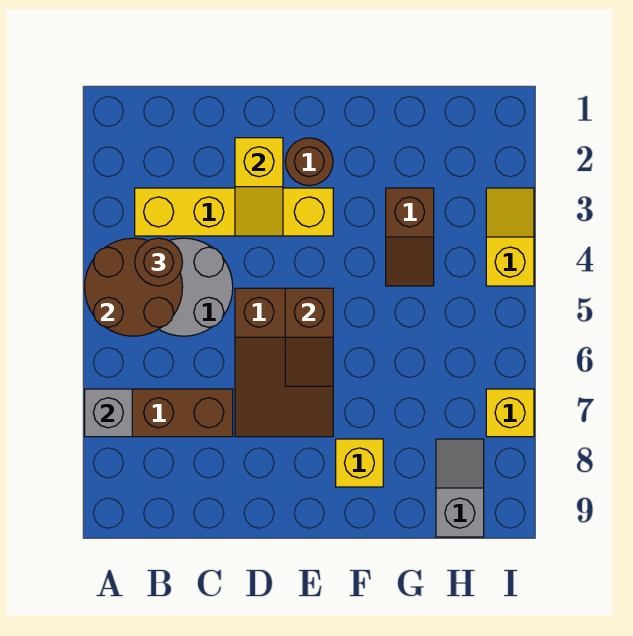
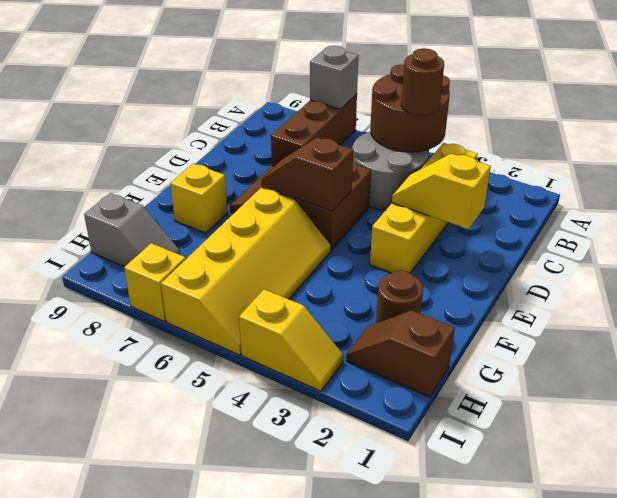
brown round brick E2 level 1 -> brown round brick G2 level 1
none -> yellow slope F5:I6 level 1 top 6
brown slope G3:G4 level 1 top 3 -> brown slope H1:H2 level 1 top 1

